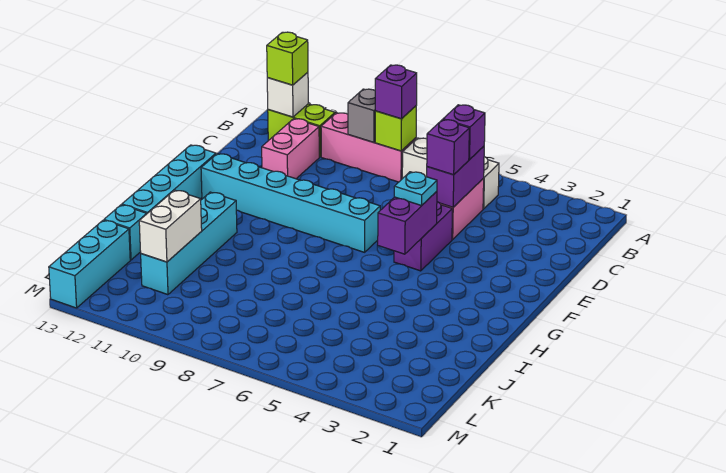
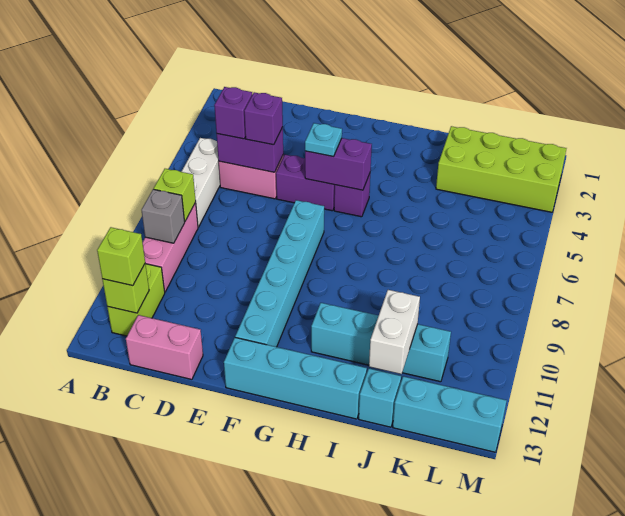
purple brick B8 level 3 -> purple brick G5 level 1
white brick B12 level 2 -> lime brick B12 level 2
pink brick C11:D11 level 1 -> pink brick C13:D13 level 1
none -> lime brick J2:M3 level 1
white brick J11:K11 level 2 -> white brick J11:J12 level 2

